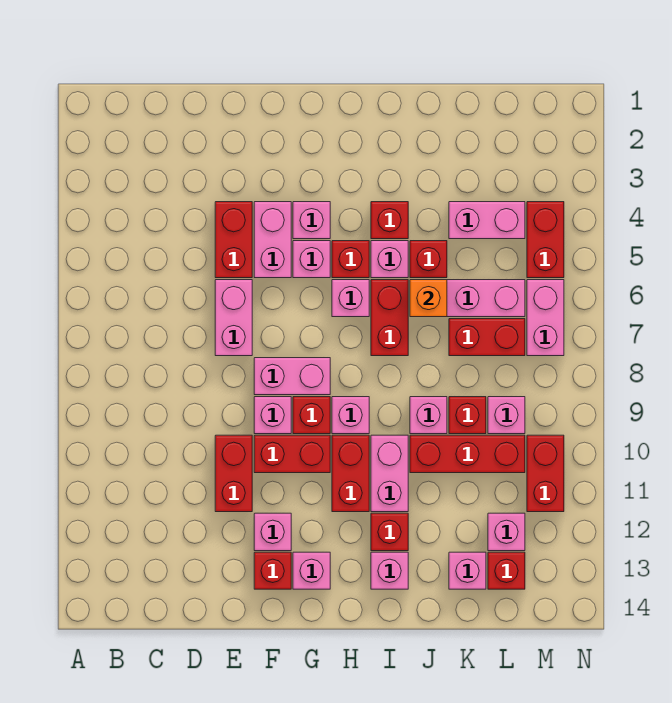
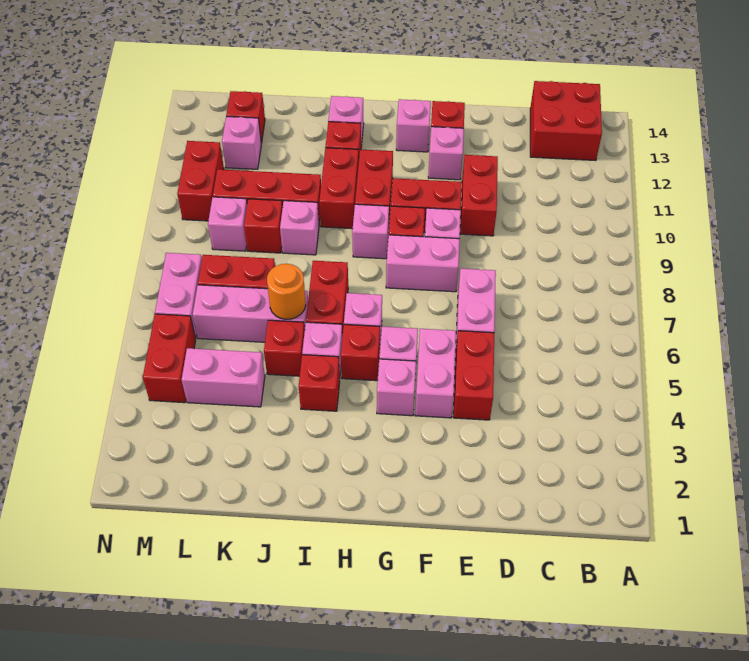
none -> red brick B13:C14 level 1
pink brick I10:I11 level 1 -> red brick I10:I11 level 1
orange brick J6 level 2 -> orange round brick J6 level 2
pink brick K13 level 1 -> none

